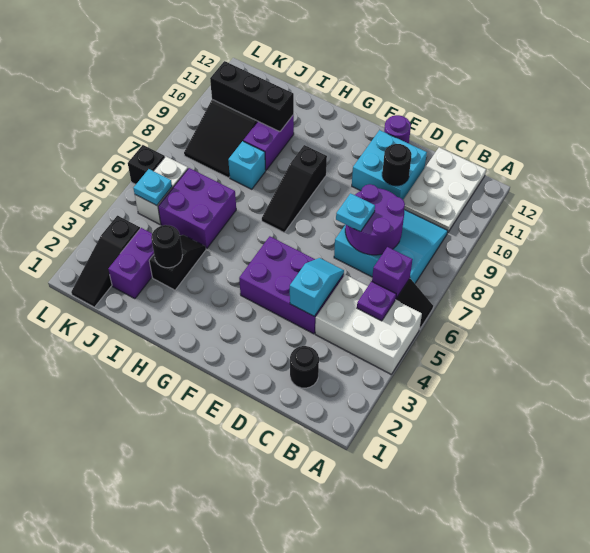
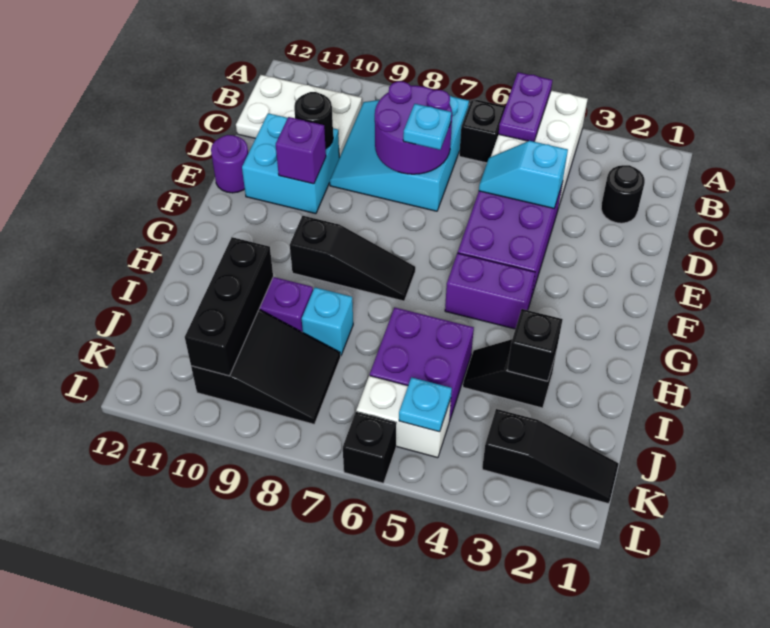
purple plate B5 level 2 -> purple plate A5:B5 level 2
purple brick B6 level 2 -> purple brick E10 level 2
black round brick I3 level 2 -> black brick I3 level 2
purple brick J2:J3 level 1 -> purple brick G4:G5 level 1

